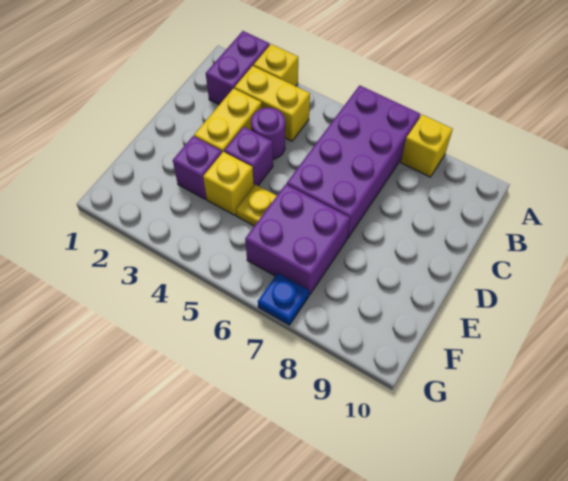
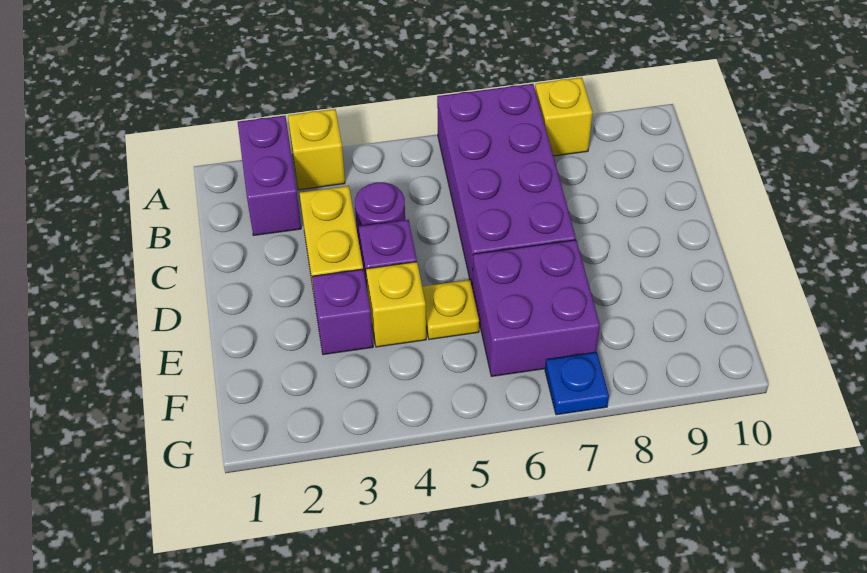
yellow brick B3:B4 level 1 -> none

